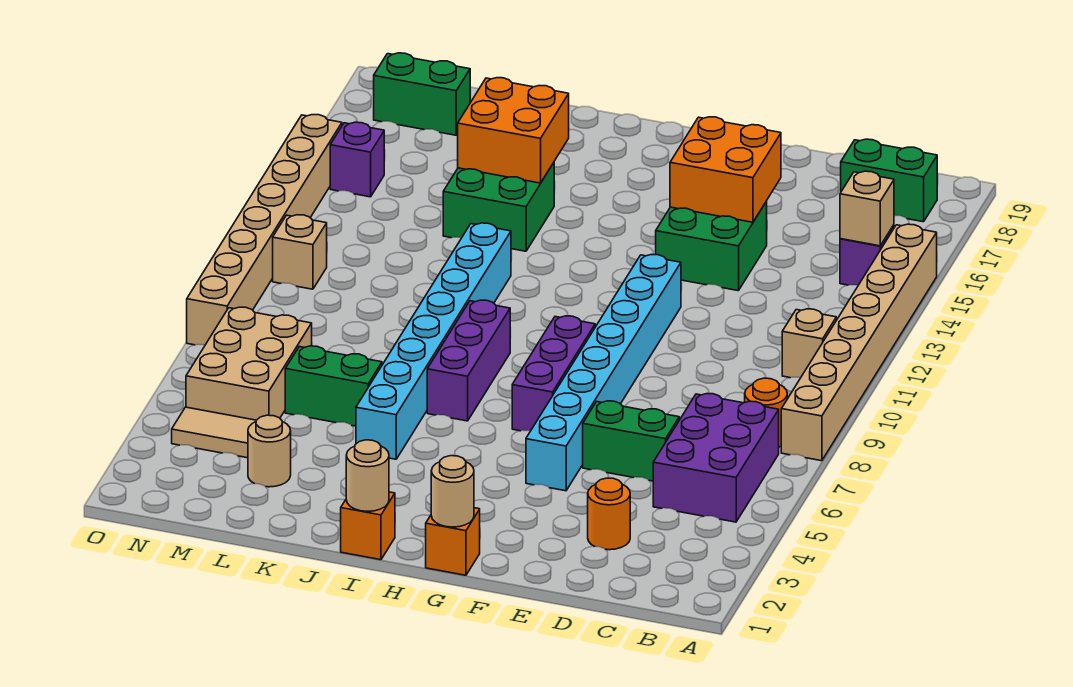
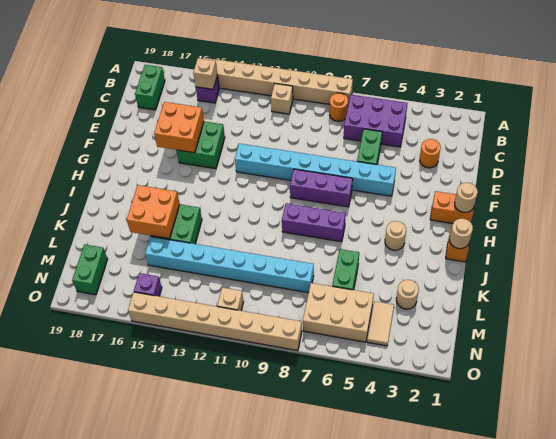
orange brick G1 level 1 -> orange brick G1:G2 level 1
none -> tan round brick I4 level 1
cyan brick J5:J12 level 1 -> cyan brick L8:L15 level 1

